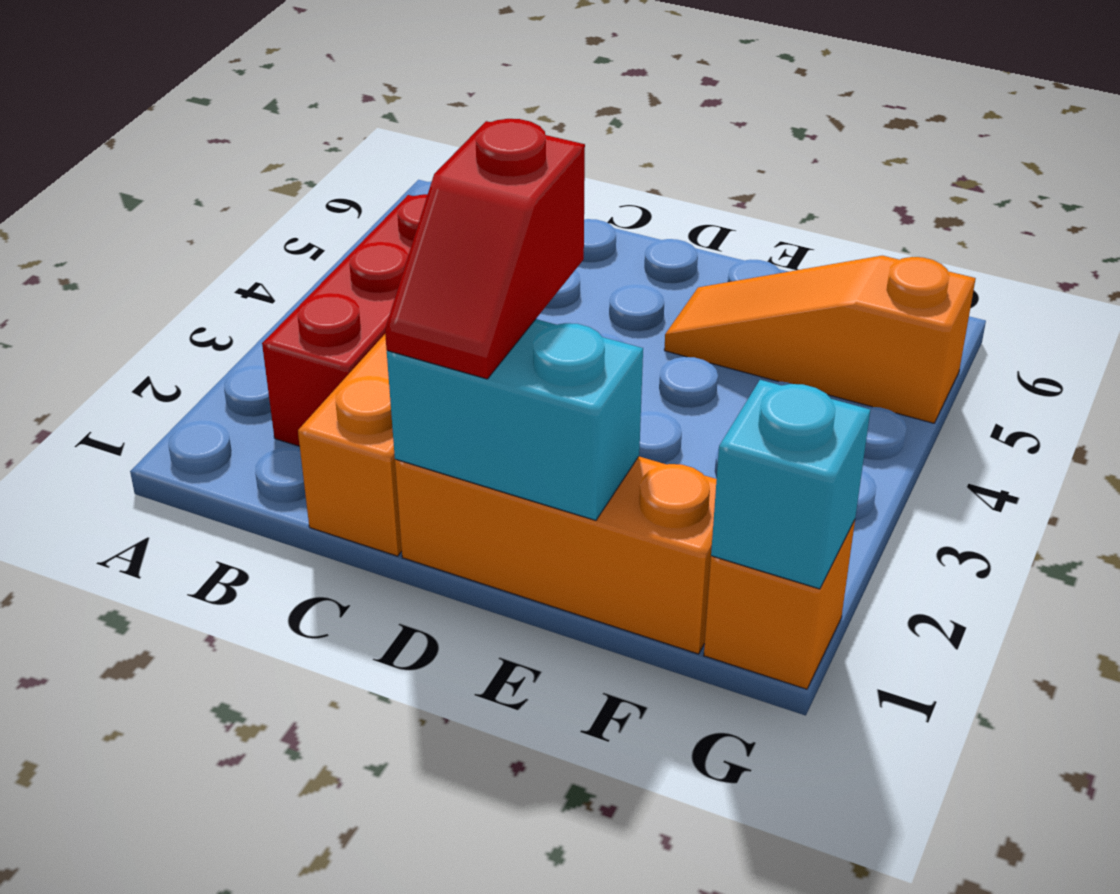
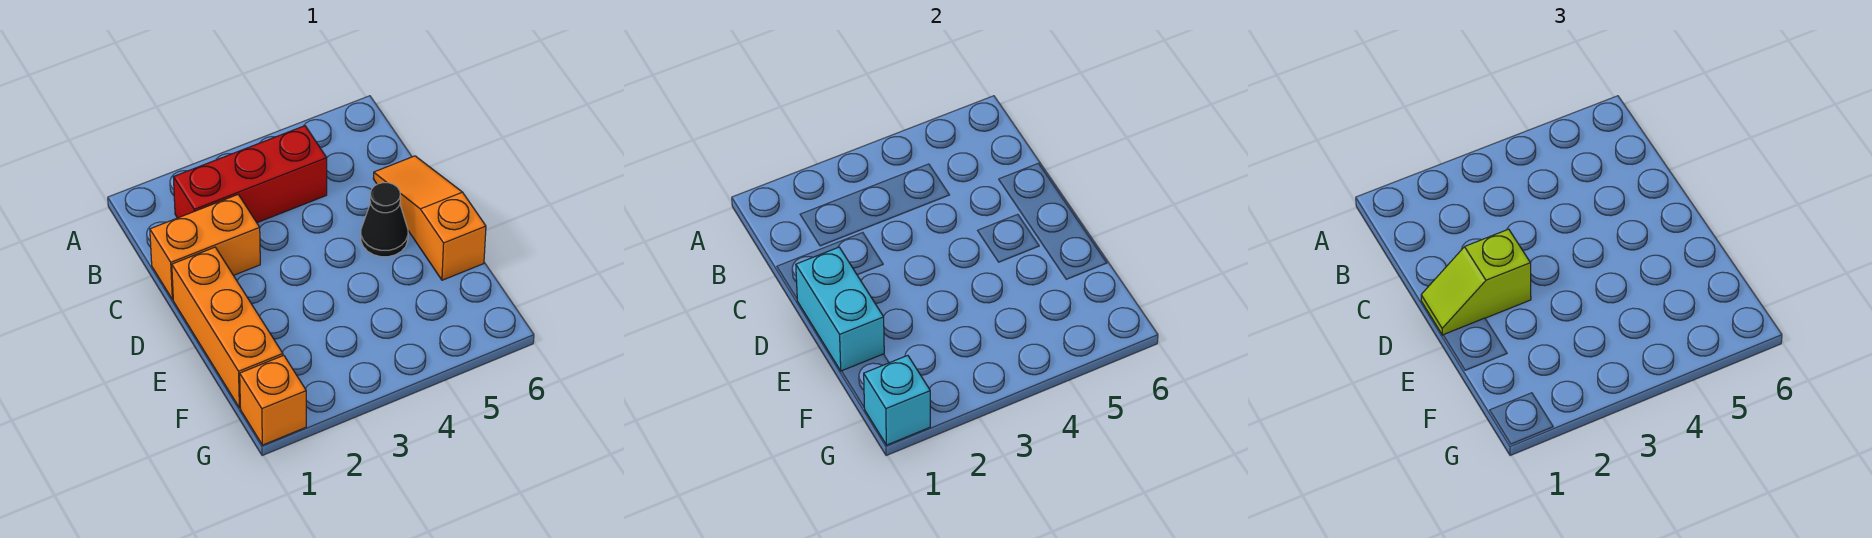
red slope D1:D2 level 3 top 2 -> lime slope D1:D2 level 3 top 2
none -> black cone D5 level 1
orange slope E5:G5 level 1 top G -> orange slope C6:E6 level 1 top E

